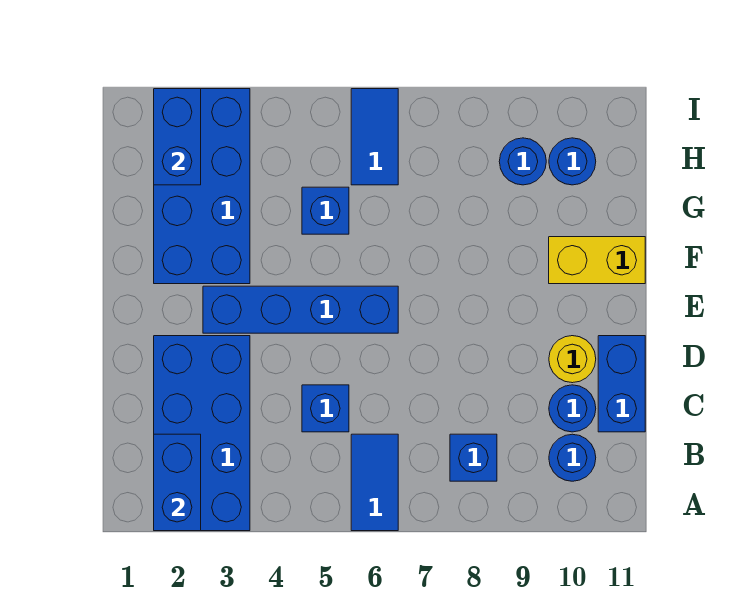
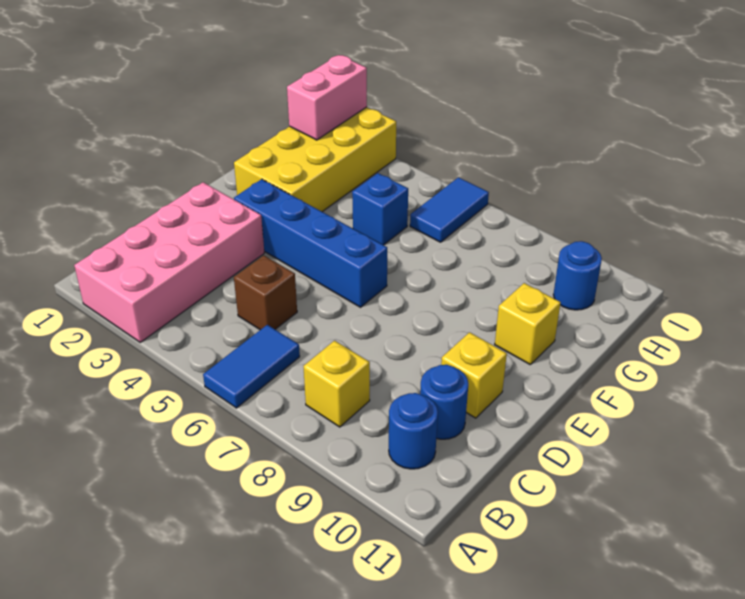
blue brick A2:D3 level 1 -> pink brick A2:D3 level 1
blue brick A2:B2 level 2 -> none
blue brick B8 level 1 -> yellow brick B8 level 1
blue brick C5 level 1 -> brown brick C5 level 1
blue brick C11:D11 level 1 -> none
yellow round brick D10 level 1 -> yellow brick D10 level 1
blue brick F2:I3 level 1 -> yellow brick F2:I3 level 1
yellow brick F10:F11 level 1 -> yellow brick F10 level 1
blue brick H2:I2 level 2 -> pink brick H2:I2 level 2
blue round brick H9 level 1 -> none

